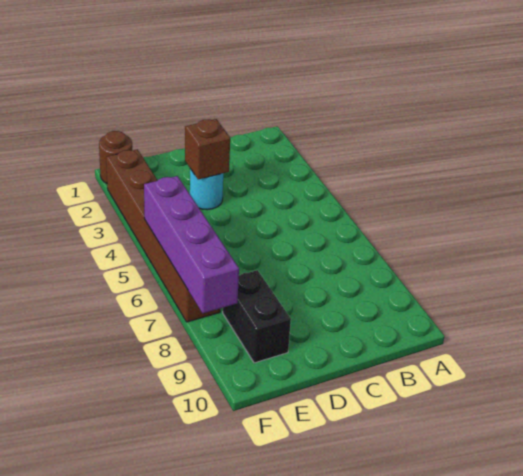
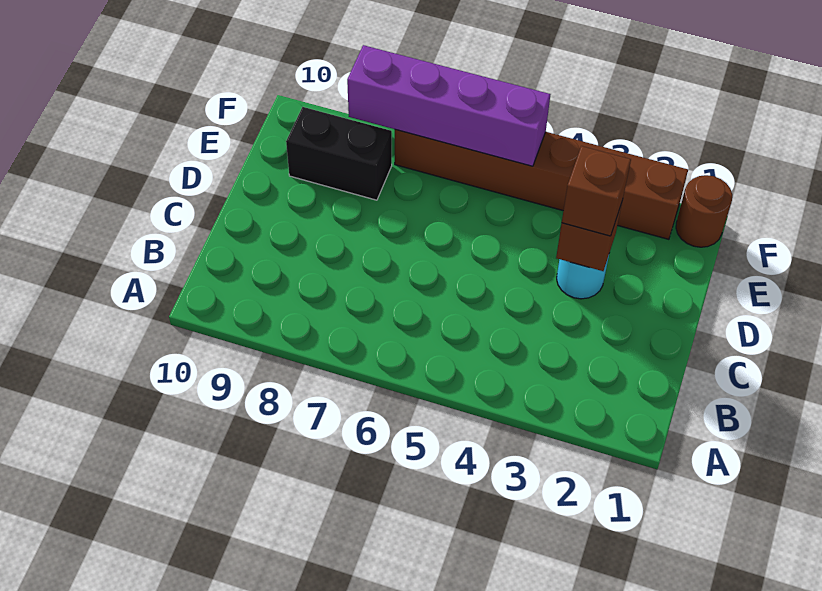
none -> brown brick D3 level 3

